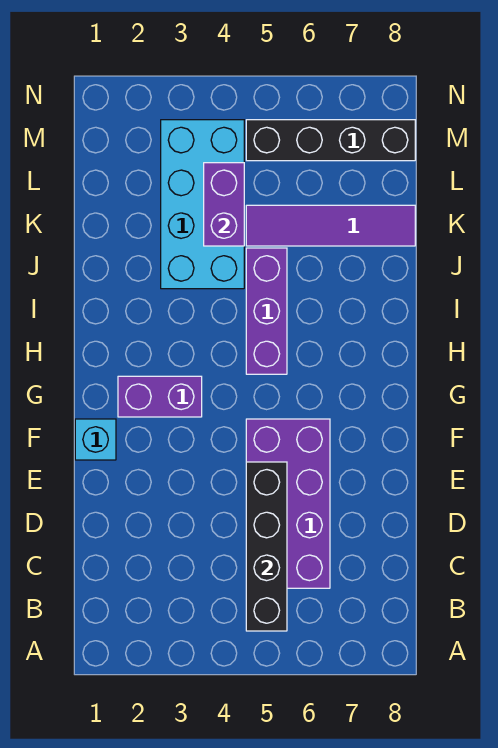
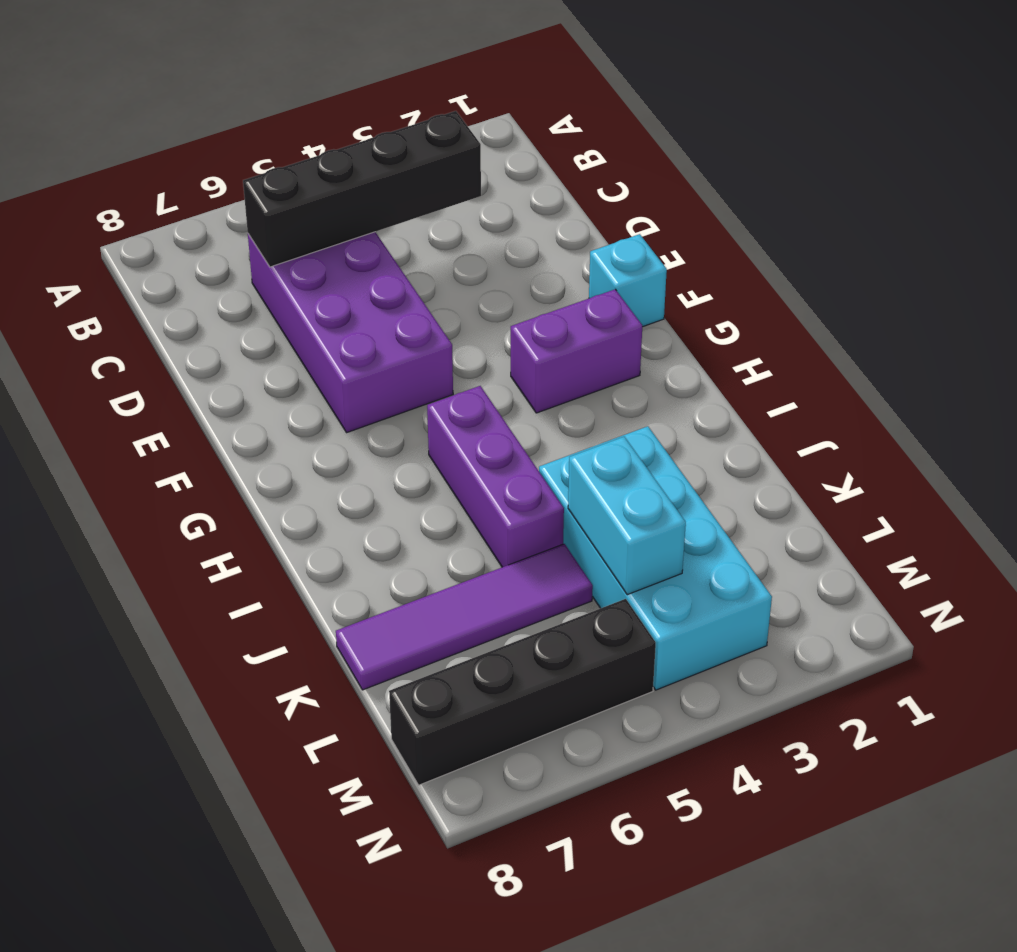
black brick B5:E5 level 2 -> black brick C3:C6 level 2
purple brick K4:L4 level 2 -> cyan brick K4:L4 level 2

